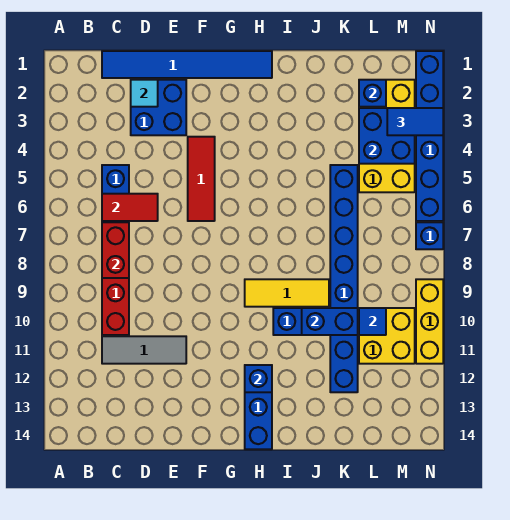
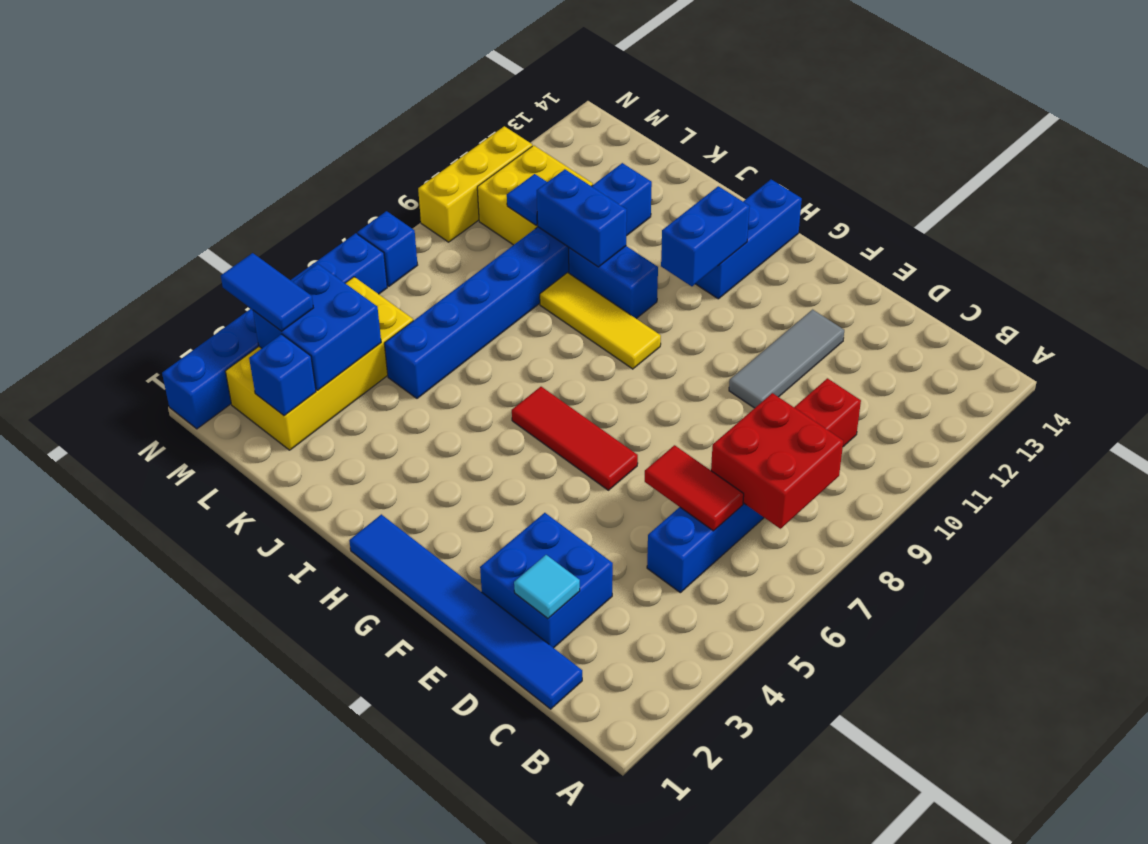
red brick C7:C8 level 2 -> red brick B7:C8 level 2
grey tile C11:E11 level 1 -> grey tile E10:E12 level 1
red tile F4:F6 level 1 -> red tile F6:H6 level 1
blue brick H12 level 2 -> blue brick H11:H12 level 2

